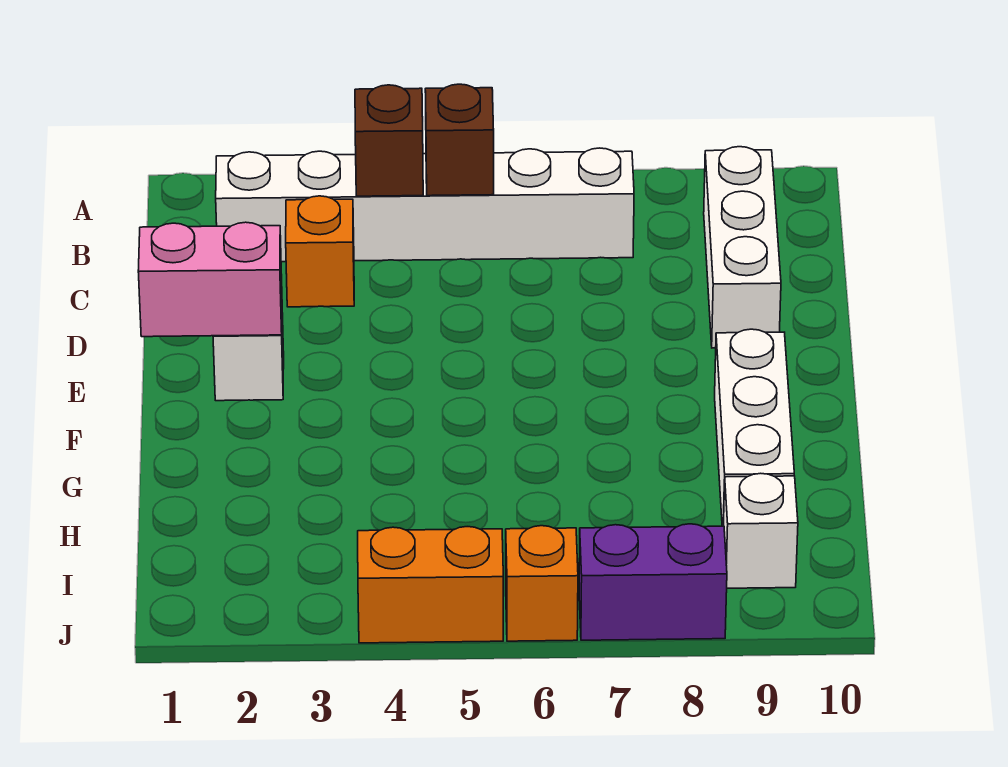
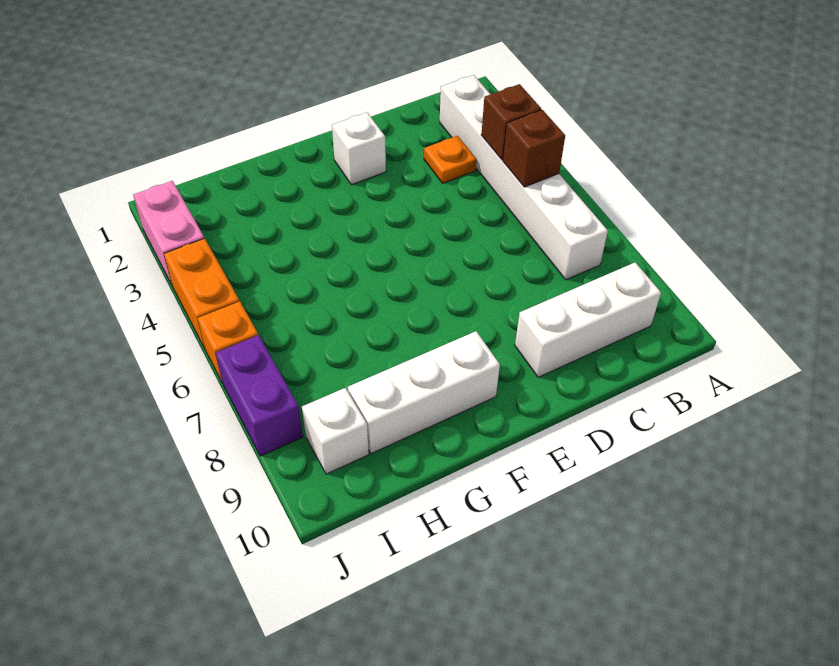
orange brick C3 level 1 -> orange plate C3 level 1
pink brick E1:E2 level 2 -> pink brick J2:J3 level 1

